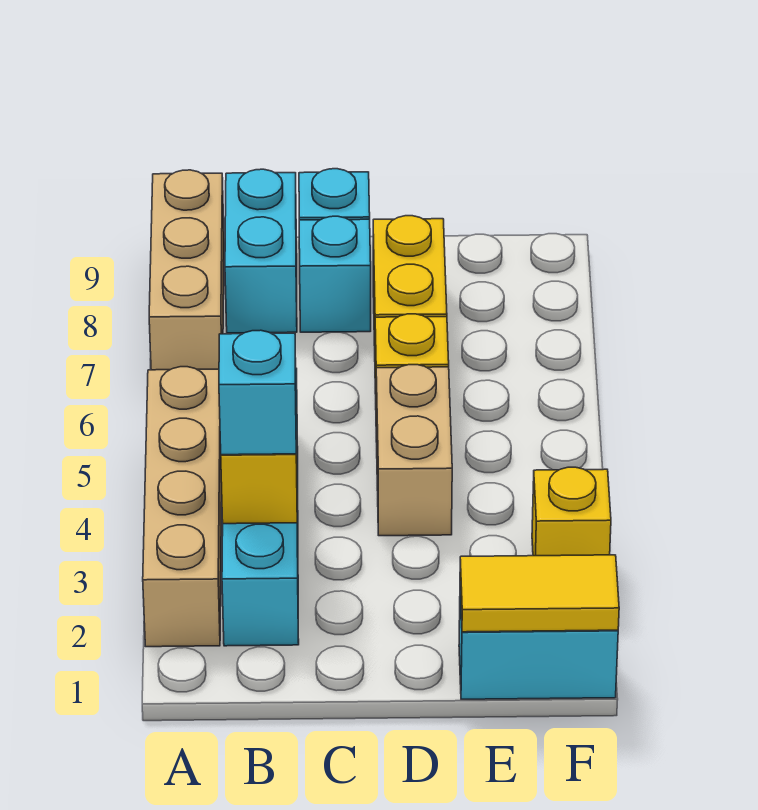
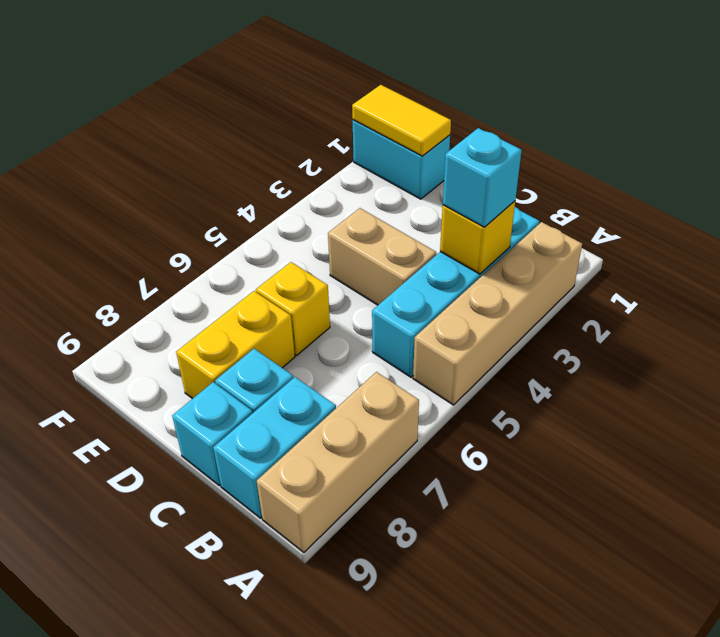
tan brick D4:D5 level 1 -> tan brick C4:D4 level 1
yellow brick F3 level 1 -> none

